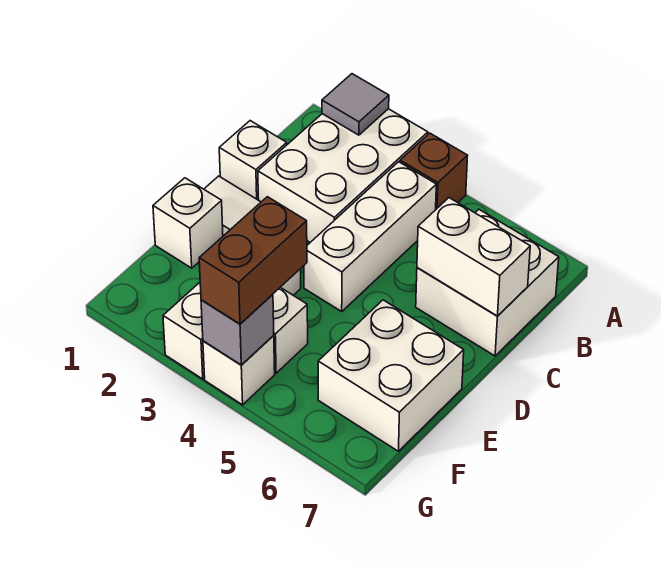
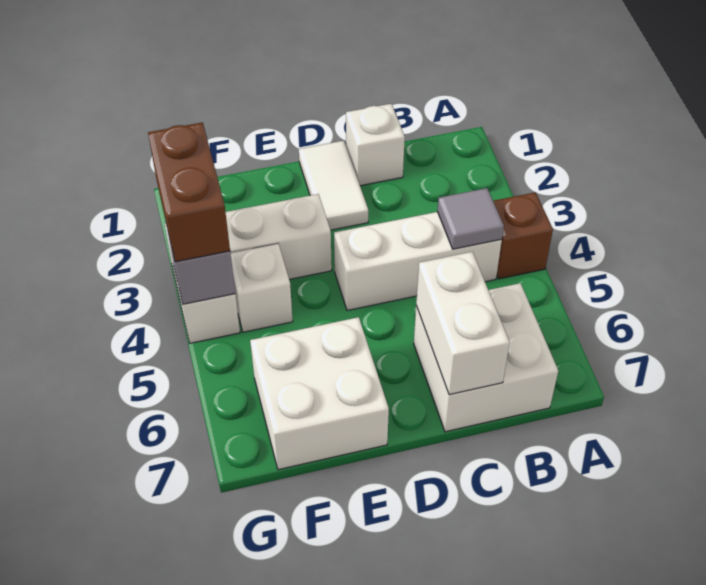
white brick A2:C3 level 1 -> none
grey tile A2 level 2 -> grey tile B4 level 2
white brick E1 level 1 -> none
brown brick F4:G4 level 3 -> brown brick G3:G4 level 3

